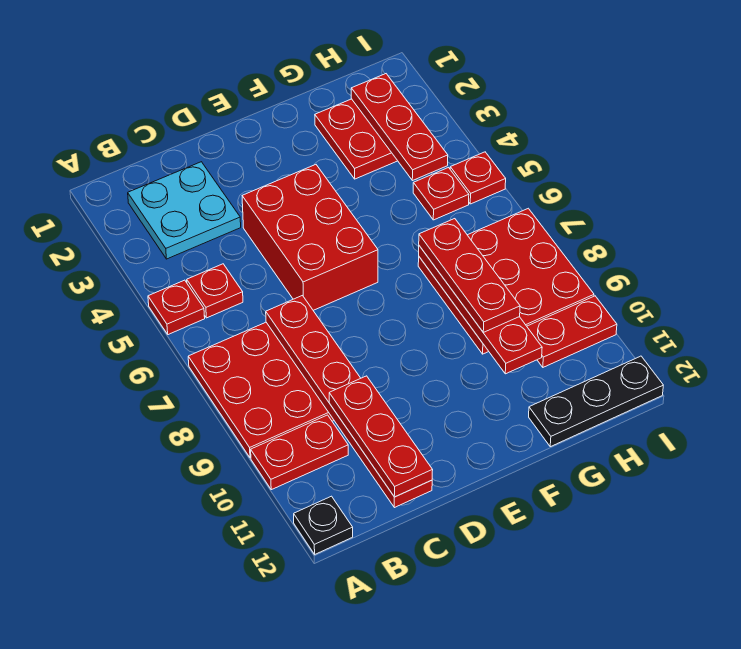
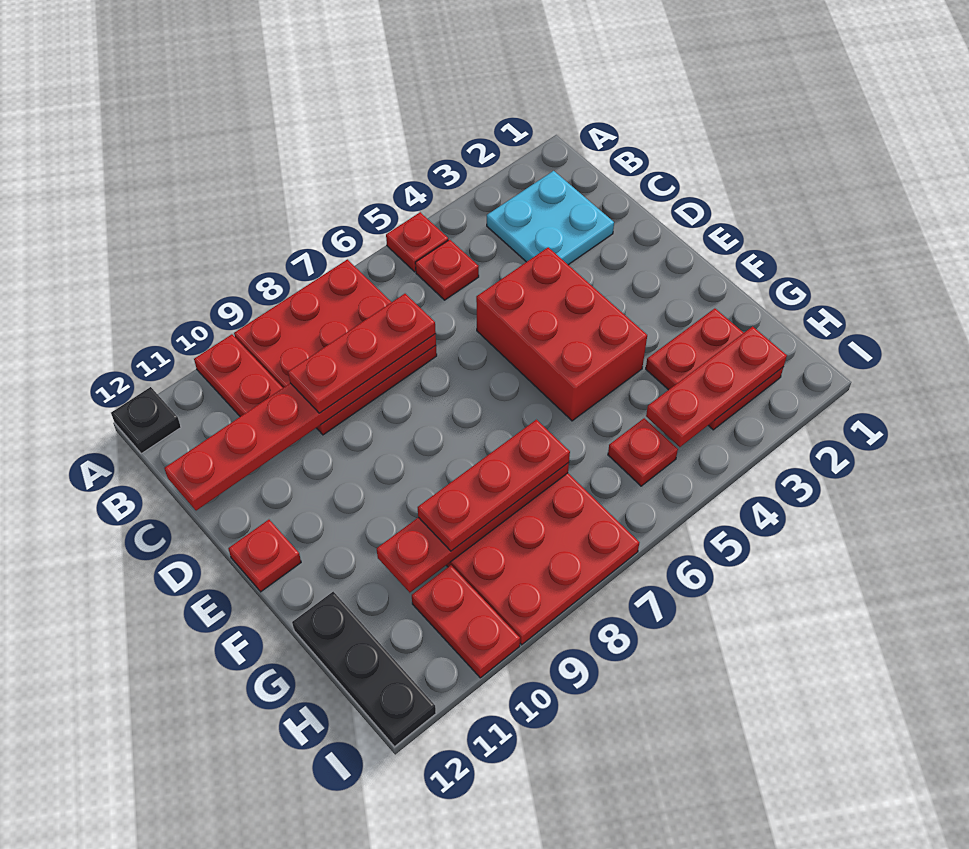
red plate C10:C12 level 3 -> red plate C7:C9 level 3
red brick D4:E6 level 1 -> red brick D4:F5 level 1
red plate I5 level 1 -> red plate E12 level 1

